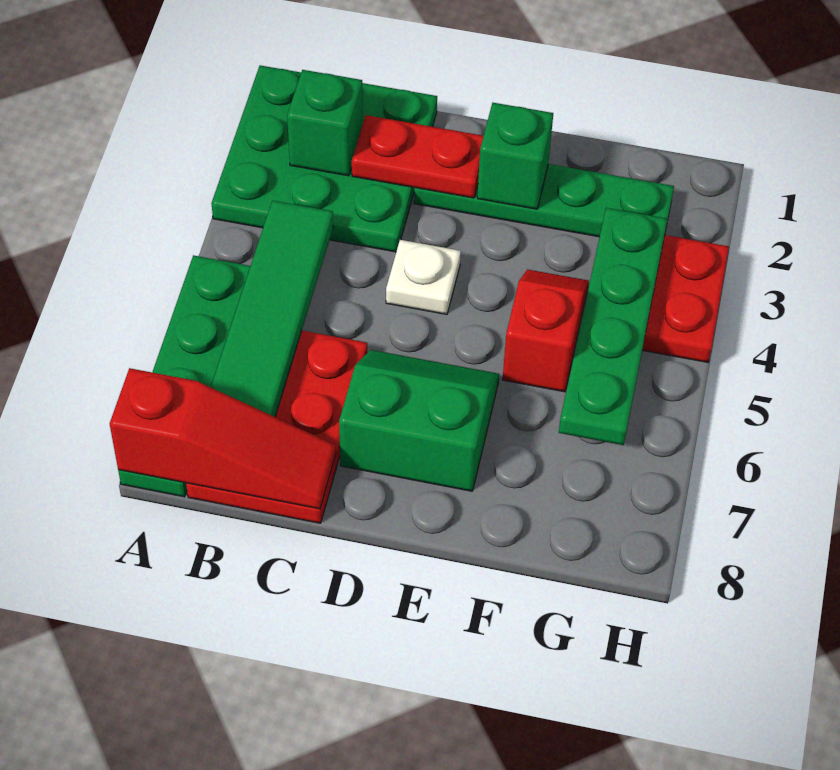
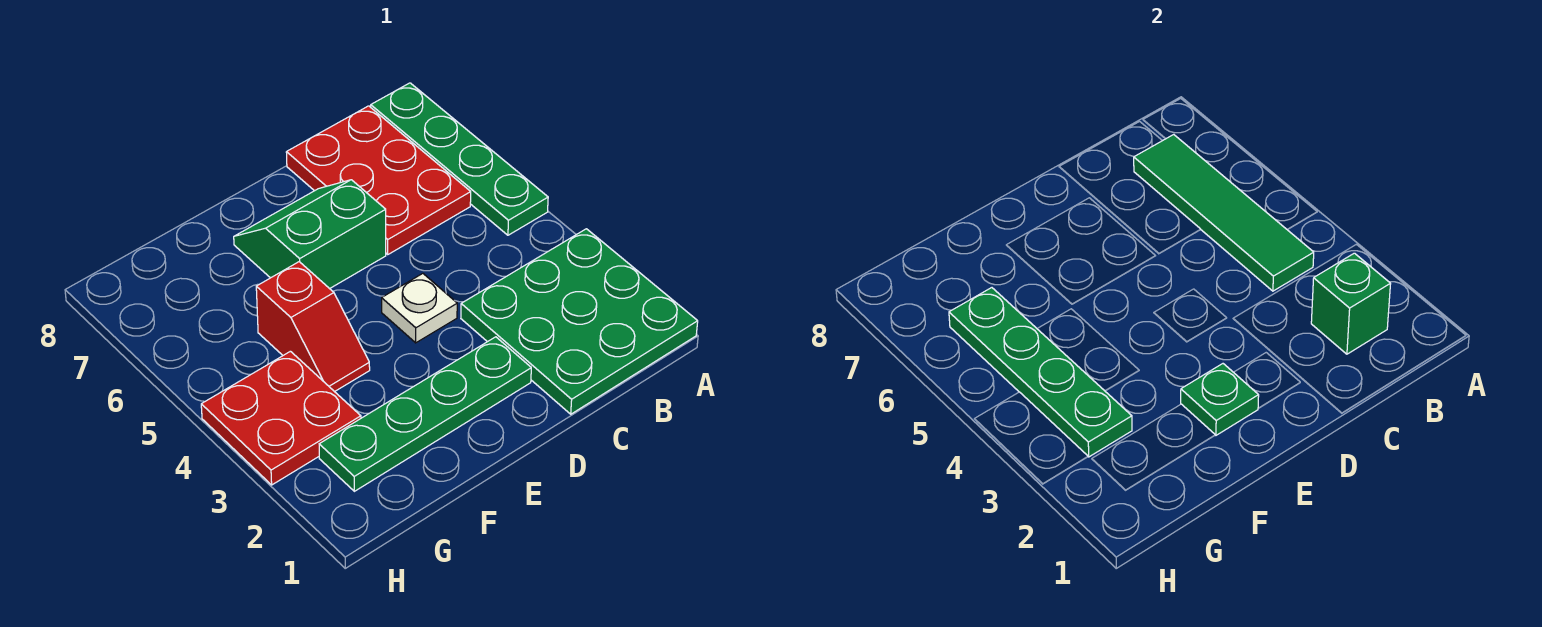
red slope A8:C8 level 2 top A -> none
red plate C2:D2 level 2 -> none
green slope D6:E7 level 1 top 7 -> green slope D6:E7 level 1 top 6
green brick E2 level 2 -> green plate E2 level 2

